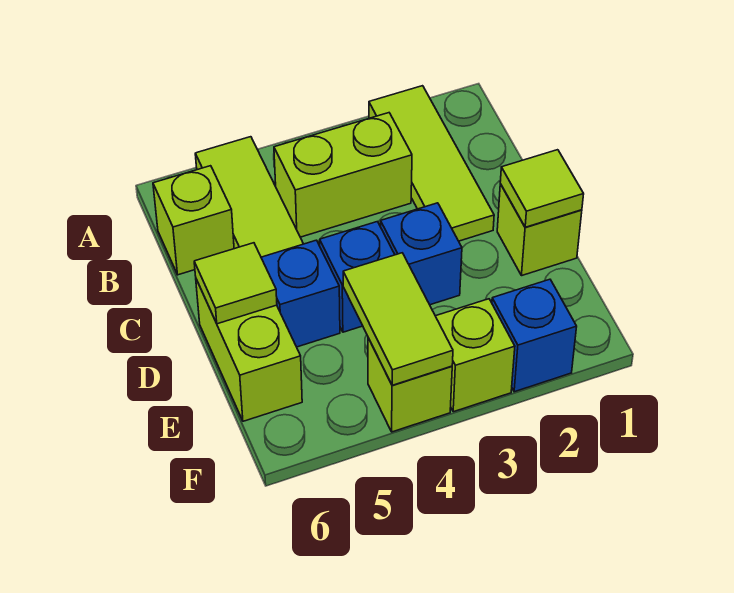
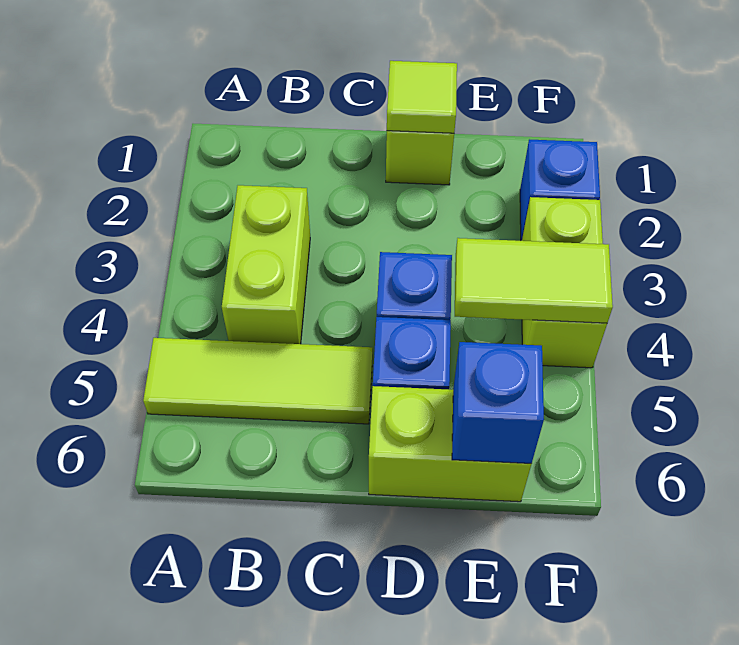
lime tile A2:C2 level 1 -> none
lime brick B6 level 1 -> none
blue brick D3 level 1 -> blue brick E6 level 2
lime tile D6 level 2 -> none

